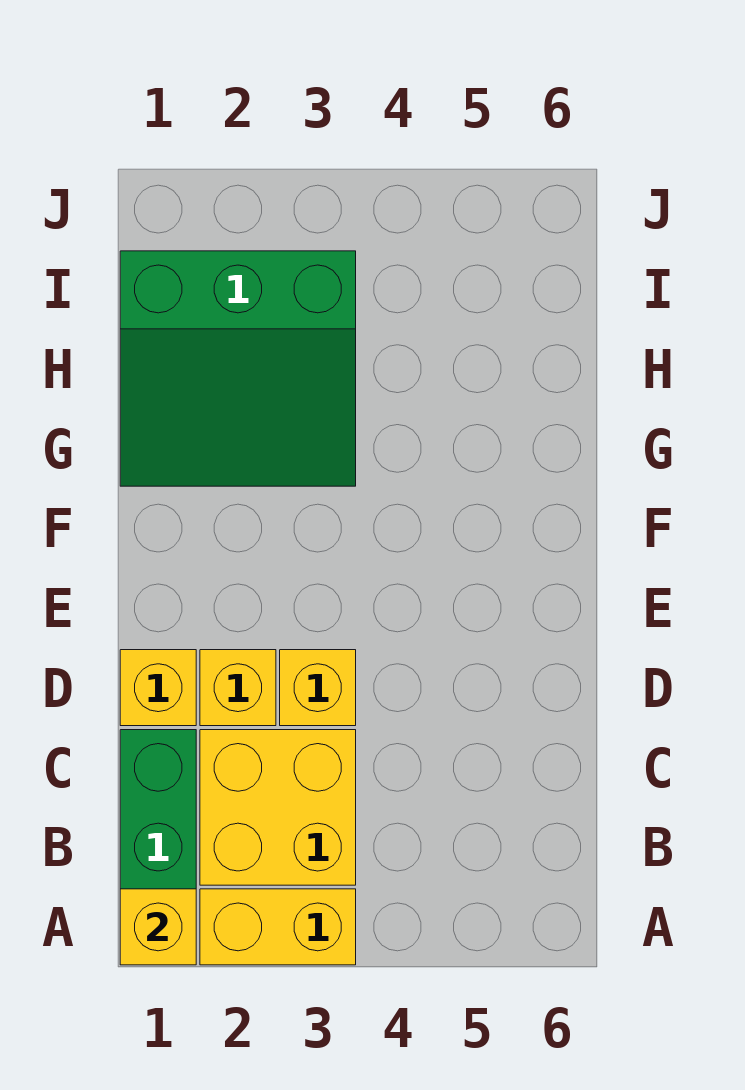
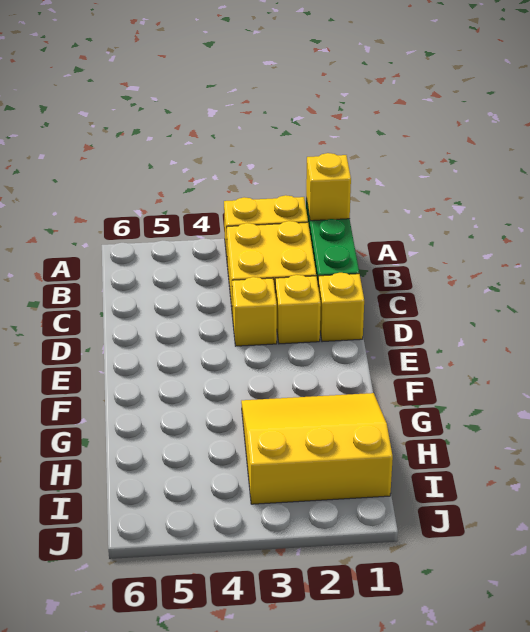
green slope G1:I3 level 1 top I -> yellow slope G1:I3 level 1 top I

